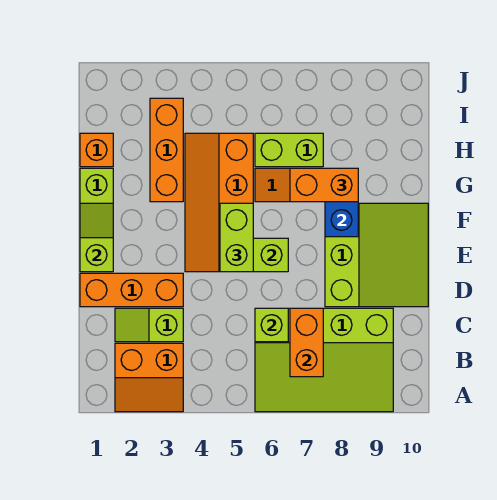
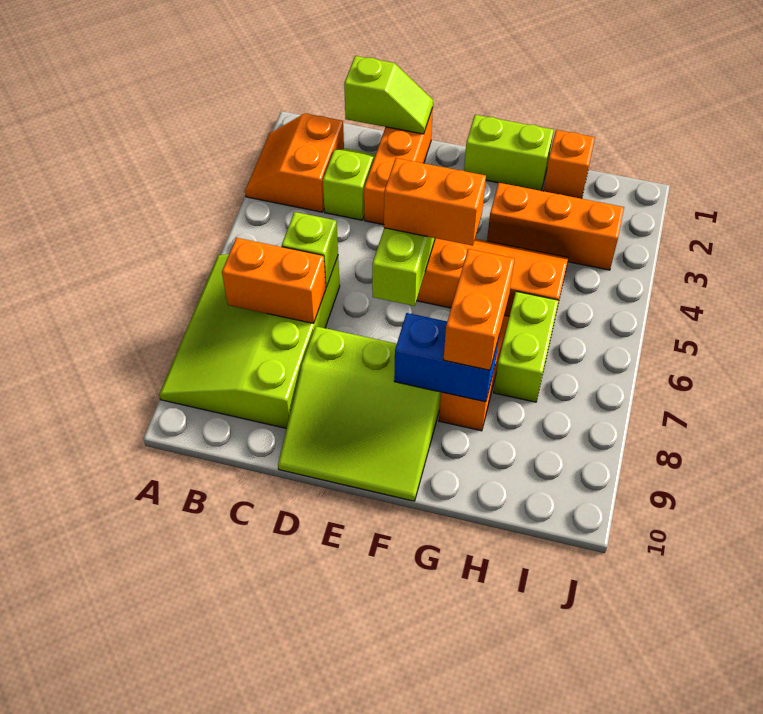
lime slope E1:F1 level 2 top E -> lime slope C1:D1 level 2 top C
lime brick E5:F5 level 3 -> orange brick E5:F5 level 3

